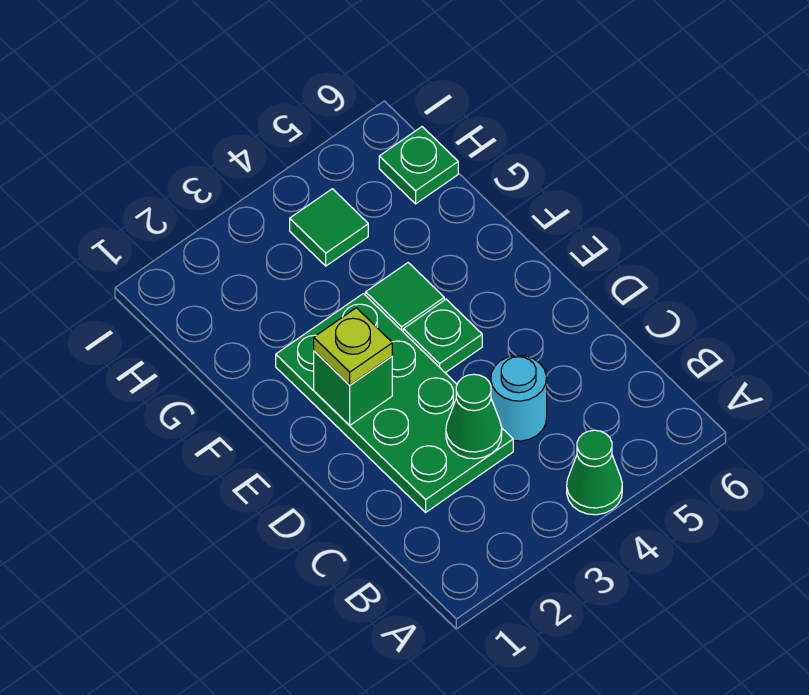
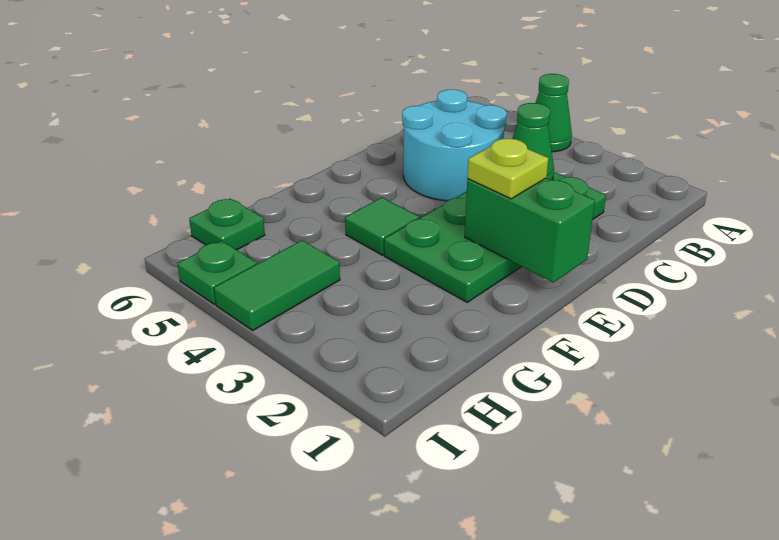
cyan round brick C4 level 1 -> cyan round brick C4:D5 level 1
green brick E2 level 2 -> green brick E1:E2 level 2
green plate E4 level 1 -> green plate I5 level 1
green tile H4 level 1 -> green tile H4:I4 level 1

